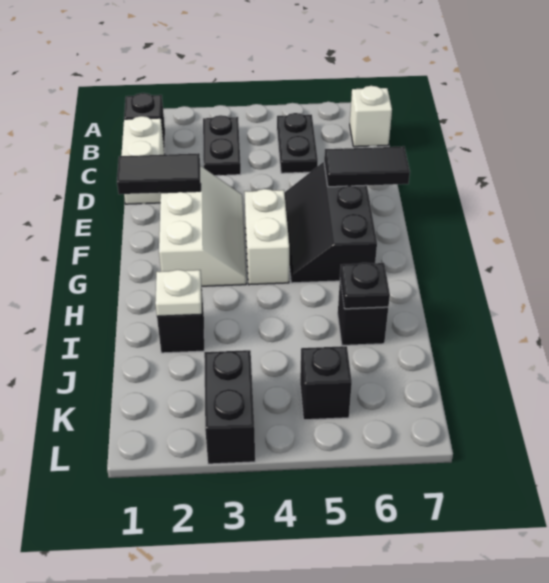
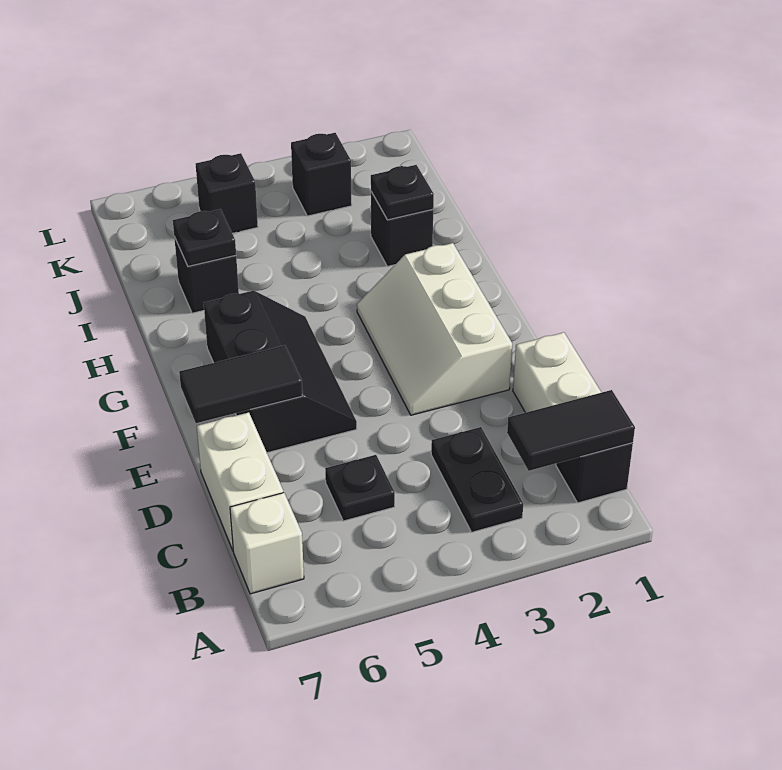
black plate B5:C5 level 1 -> black plate C5 level 1
black tile E1:E2 level 2 -> black tile B1:B2 level 2
white brick F4:G4 level 1 -> white brick C7:D7 level 1
white plate I2 level 2 -> black plate I2 level 2
black brick K3:L3 level 1 -> black brick K3 level 1

